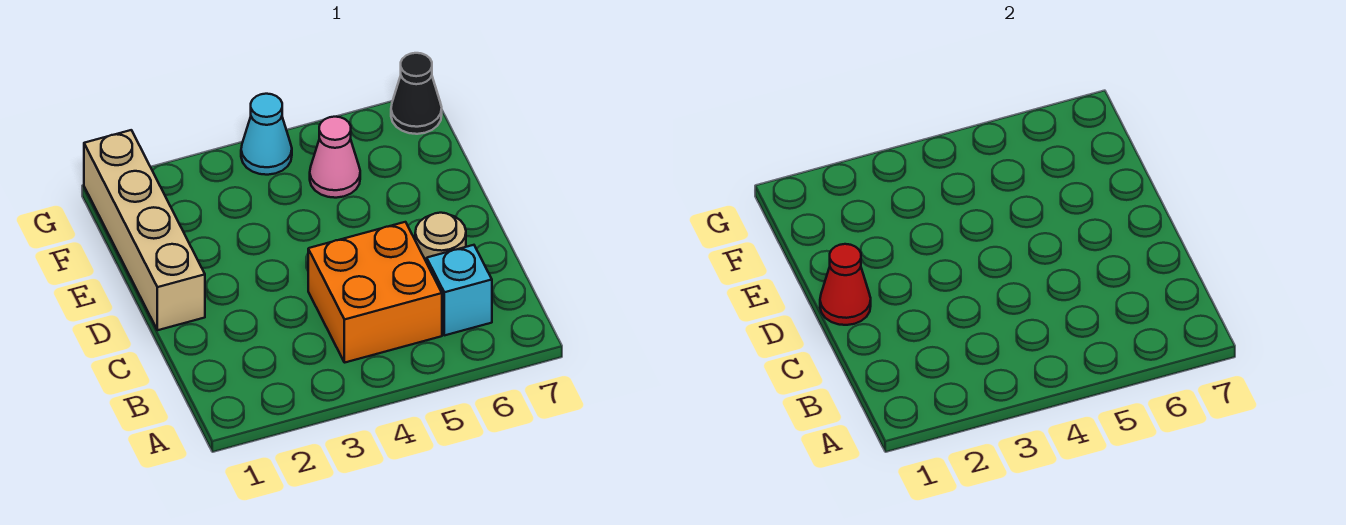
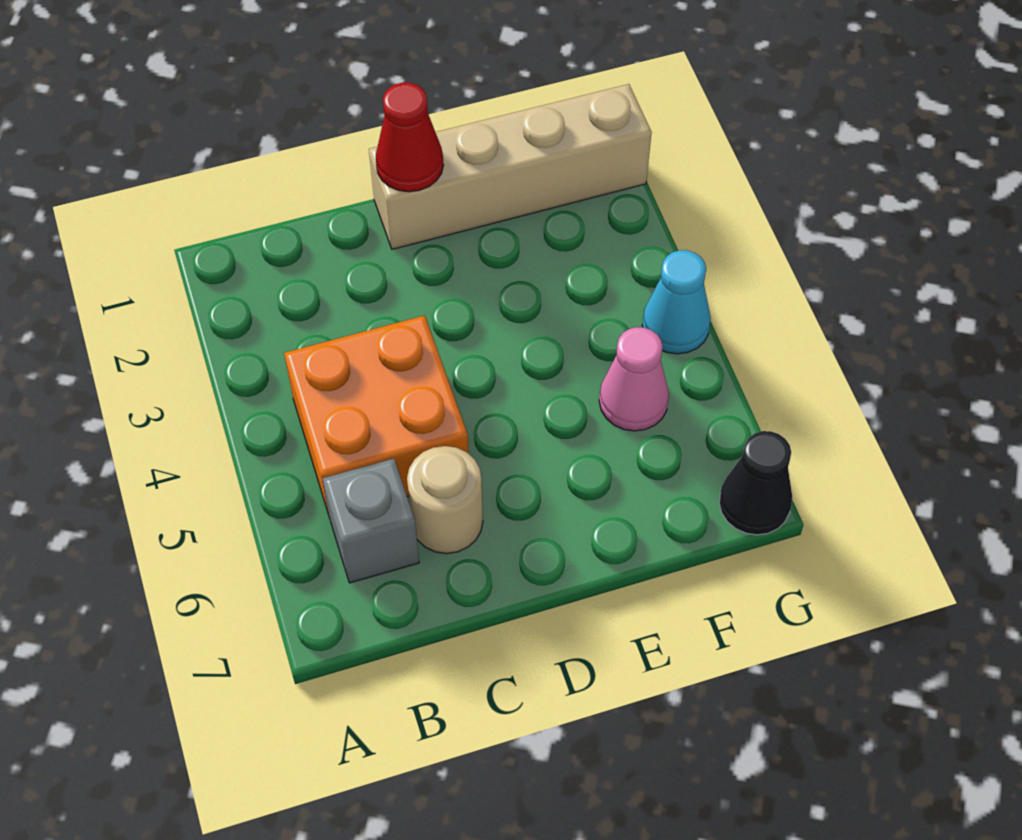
cyan brick B6 level 1 -> grey brick B6 level 1

